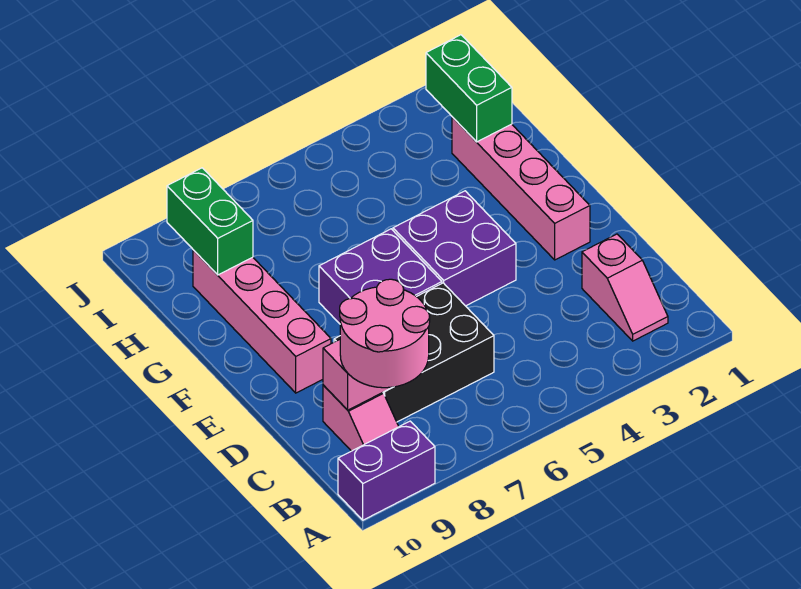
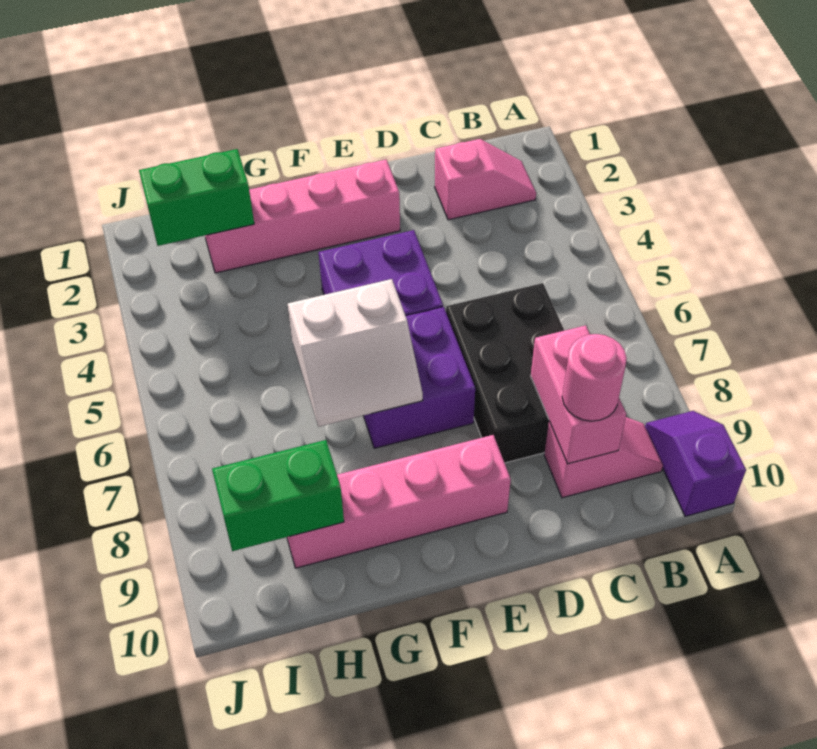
purple brick A9:A10 level 1 -> purple slope A9:A10 level 1 top 10
pink round brick B8:C9 level 3 -> pink round brick C9 level 3
none -> white slope F6:G7 level 2 top 6

